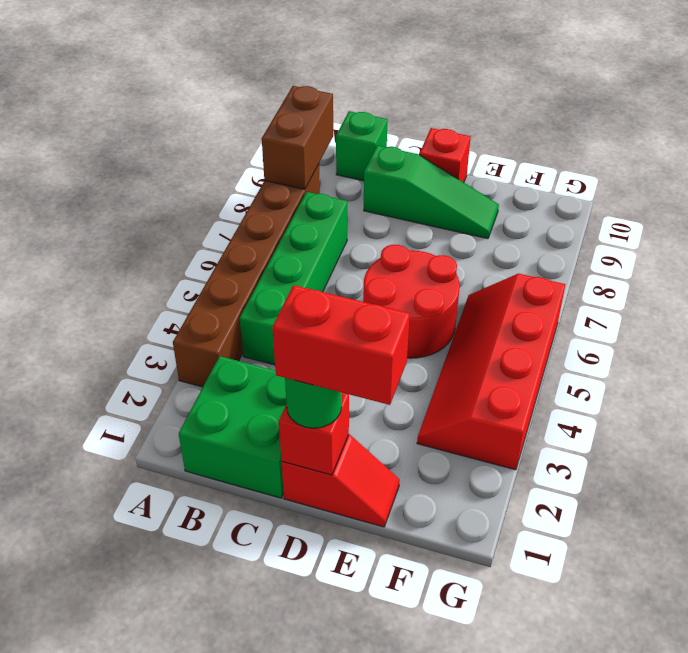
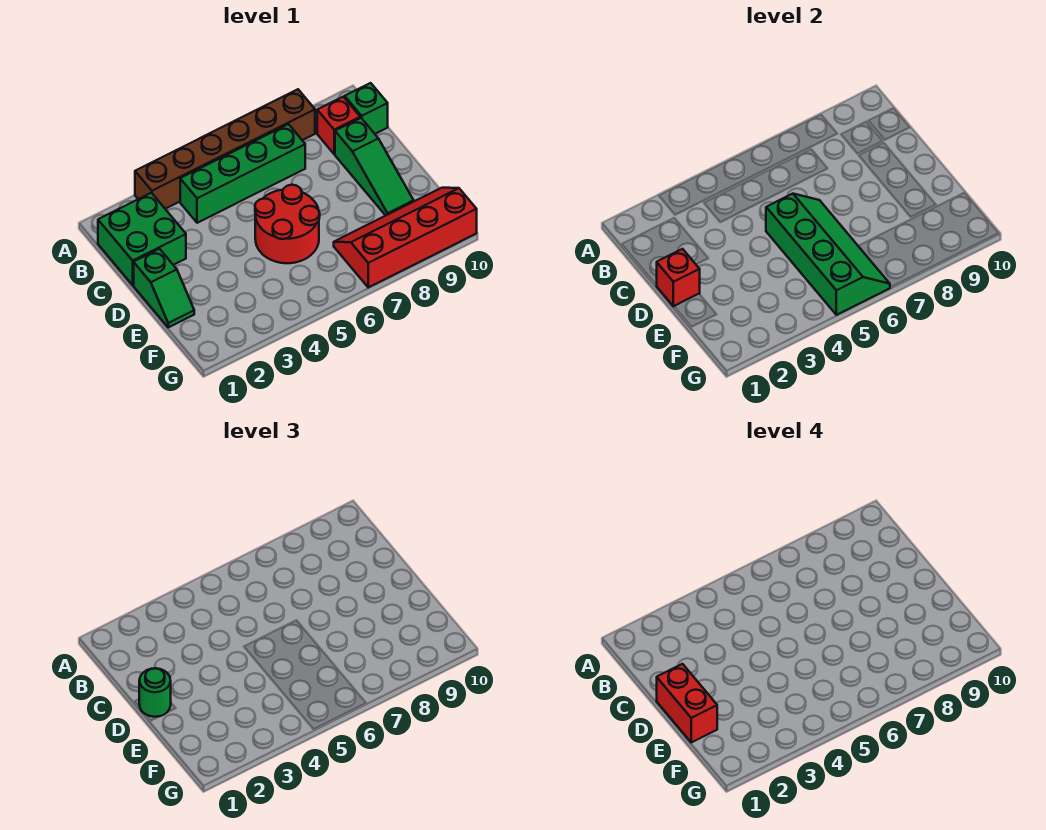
brown brick A8:A9 level 2 -> none
red slope D1:E1 level 1 top D -> green slope D1:E1 level 1 top D
none -> green slope D5:G6 level 2 top 5
red brick D10 level 1 -> red brick B9 level 1
red slope F3:G6 level 1 top G -> red slope F7:G10 level 1 top G

